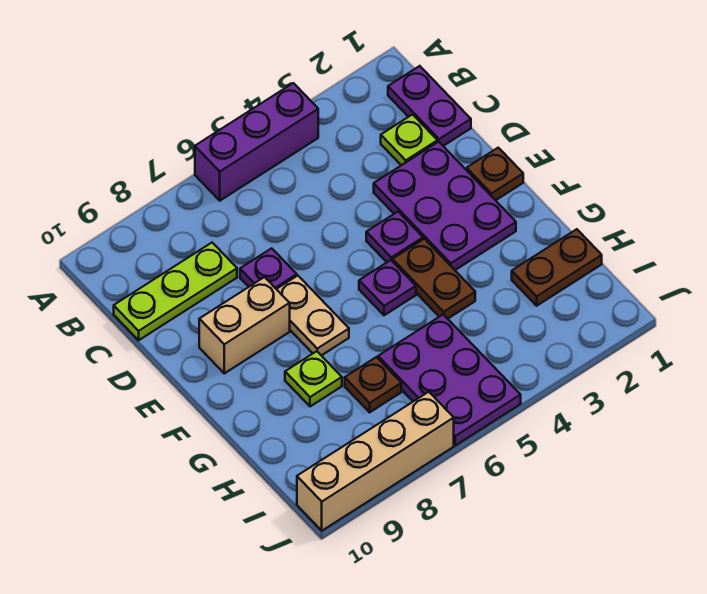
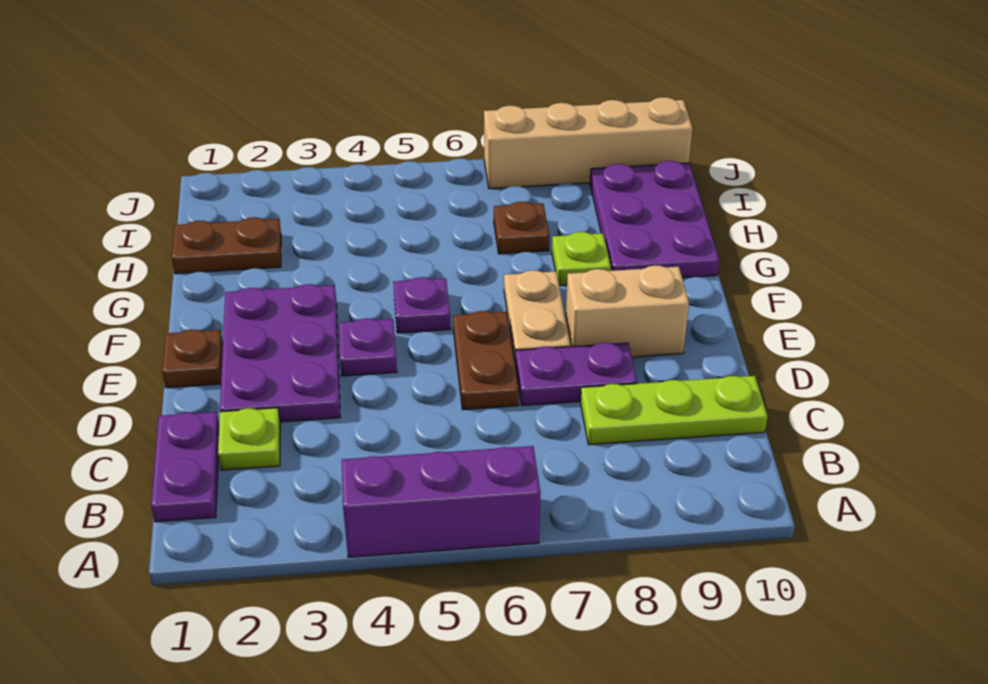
purple plate D7 level 1 -> purple plate D7:D8 level 1
brown plate F4:G4 level 1 -> brown plate D6:E6 level 1
purple plate H5:J6 level 1 -> purple plate G9:I10 level 1

